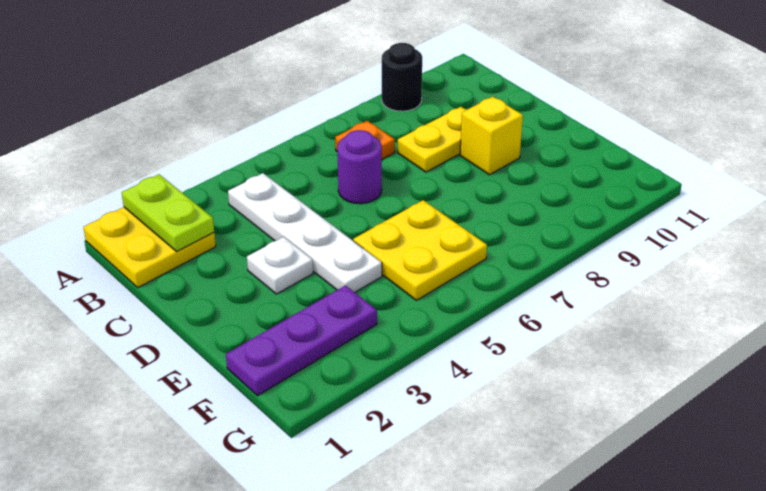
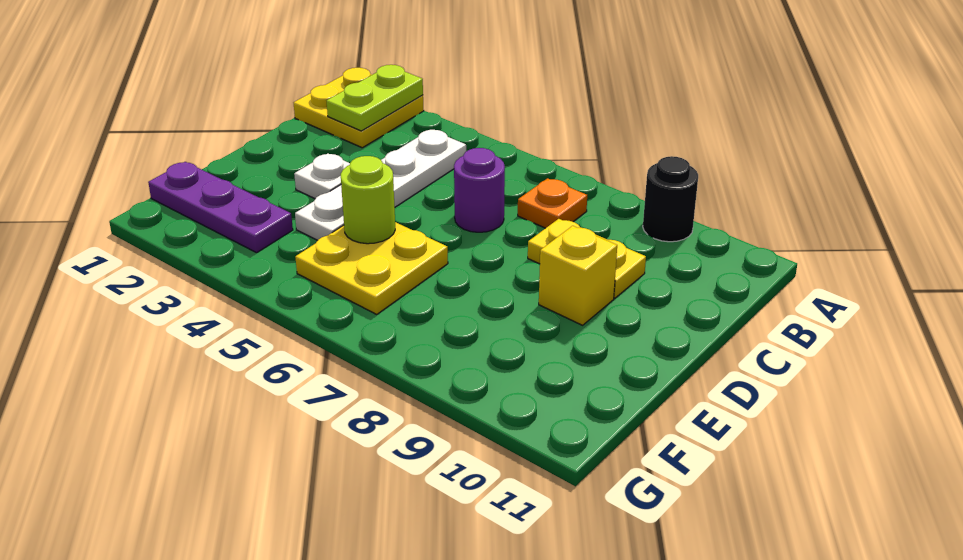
none -> lime round brick E5 level 2

